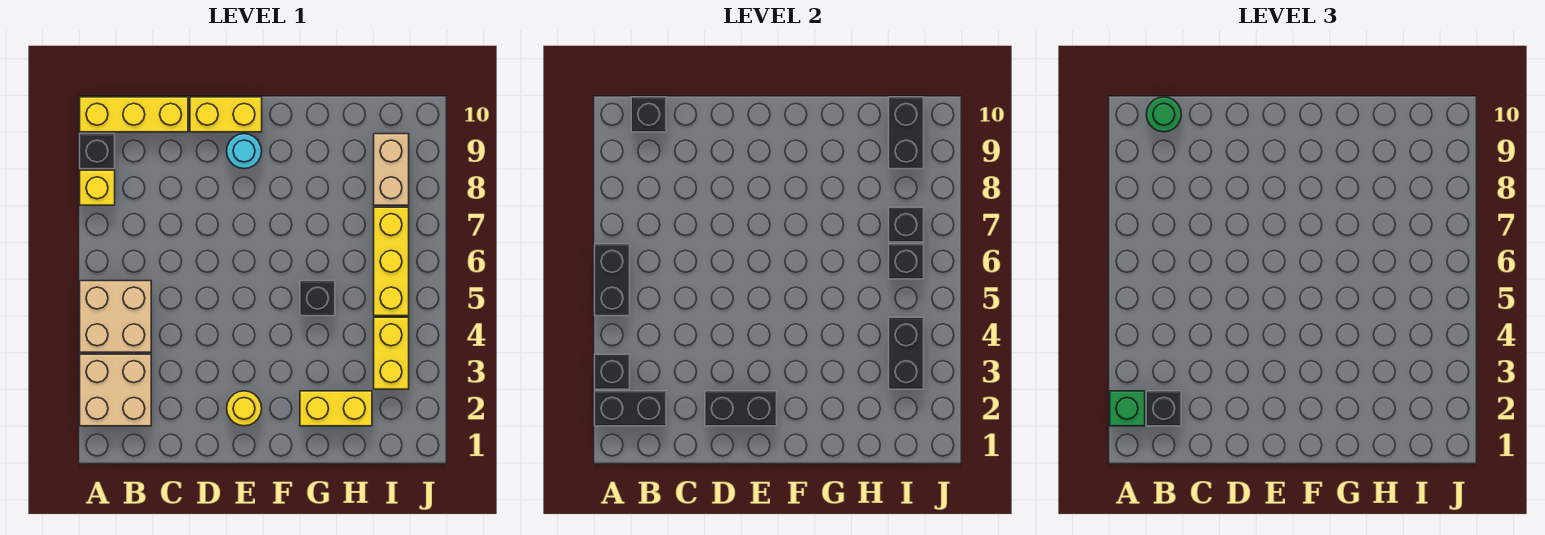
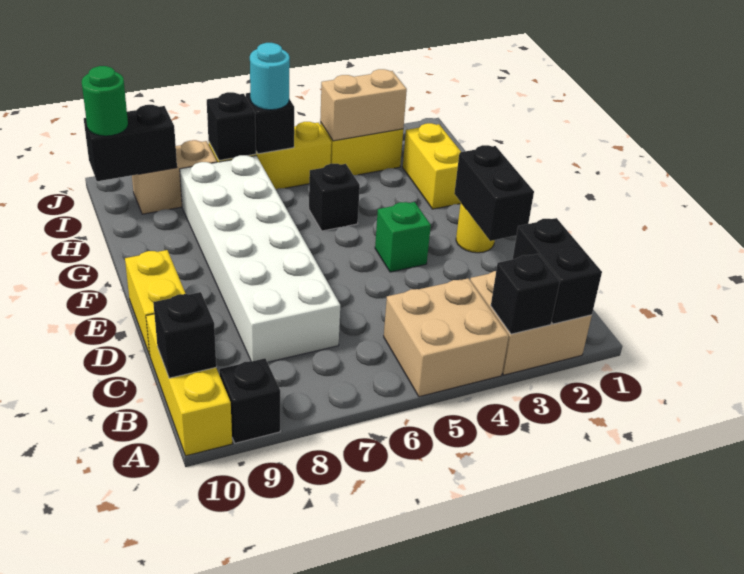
green brick A2 level 3 -> green brick E4 level 1
black brick A5:A6 level 2 -> none
yellow brick A8 level 1 -> none
black brick B2 level 3 -> none
green round brick B10 level 3 -> green round brick I10 level 3
none -> white brick C7:H8 level 1
cyan round brick E9 level 1 -> cyan round brick I6 level 3
black brick I3:I4 level 2 -> tan brick I3:I4 level 2

